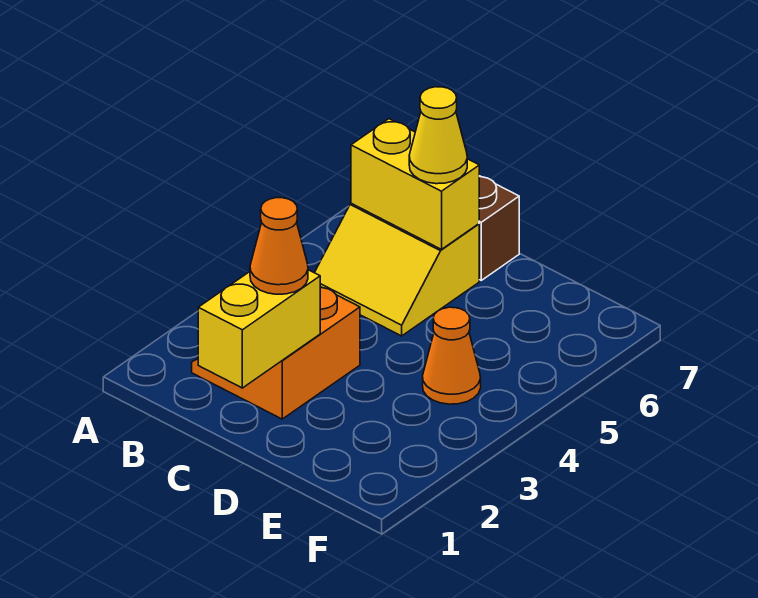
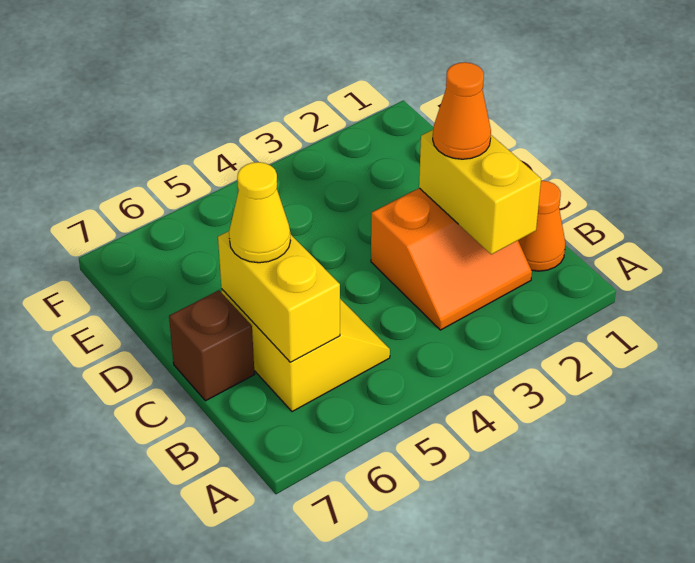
yellow brick C1:C2 level 2 -> yellow brick B2:C2 level 2
orange cone E4 level 1 -> orange cone B1 level 1

